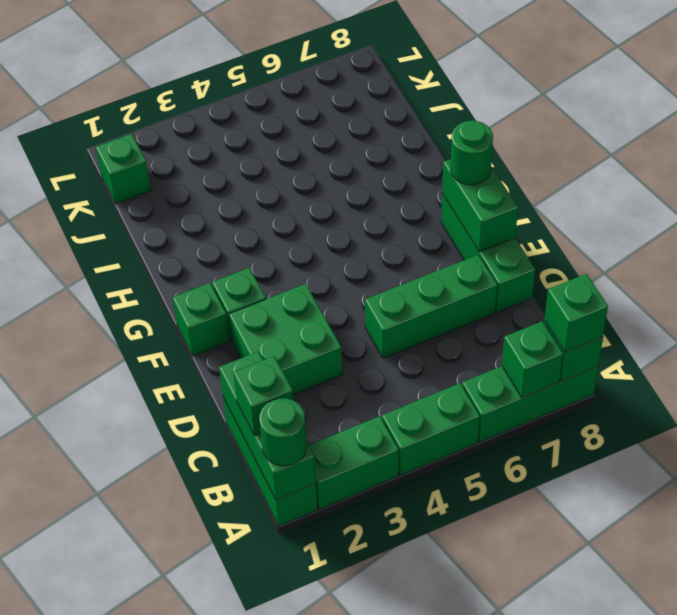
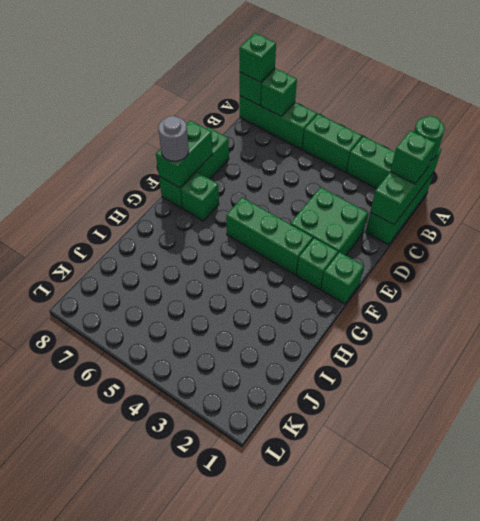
green brick D5:D7 level 1 -> green brick F3:F5 level 1
green round brick F8 level 3 -> grey round brick F8 level 3
green brick K1 level 1 -> green brick F7 level 1

